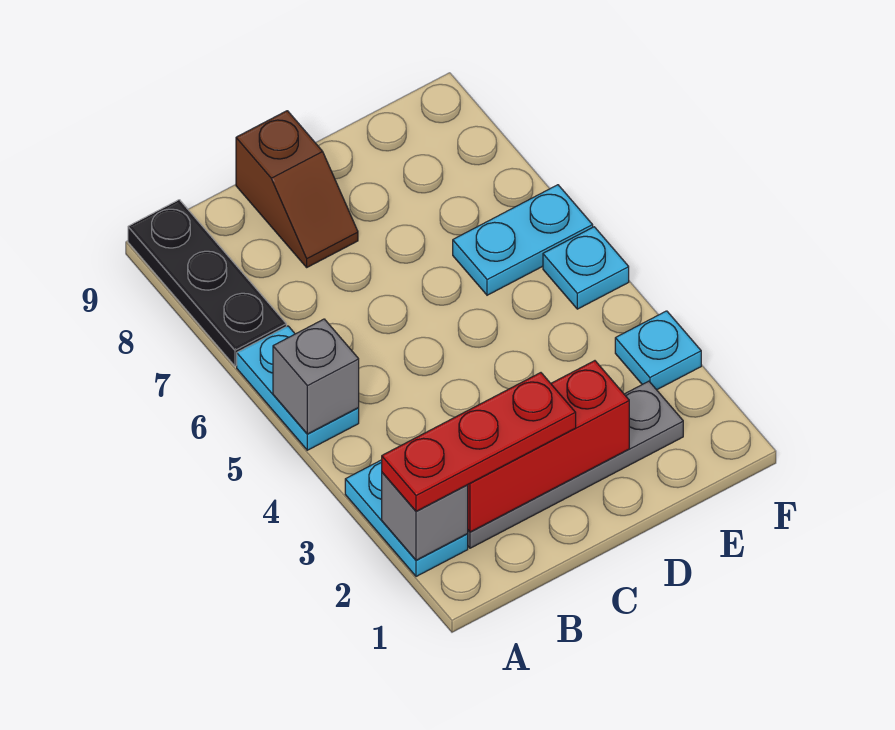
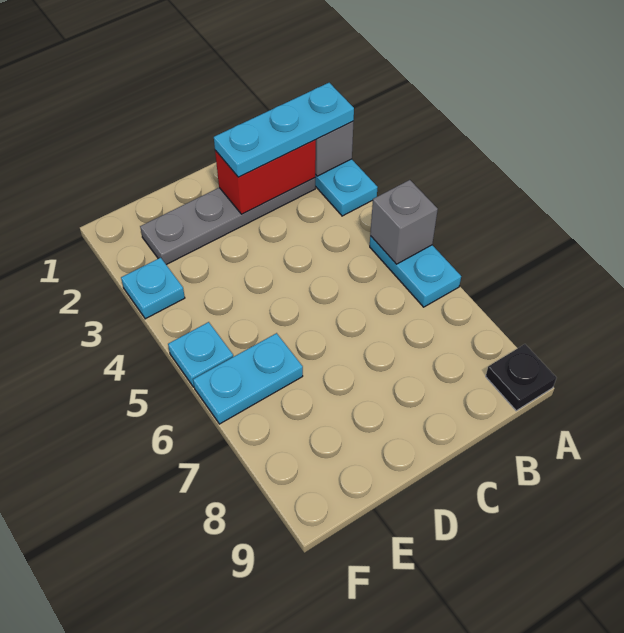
red plate A2:C2 level 3 -> cyan plate A2:C2 level 3
black plate A7:A9 level 1 -> black plate A9 level 1
red brick B2:D2 level 2 -> red brick B2:C2 level 2
brown slope C8:C9 level 1 top 9 -> none

